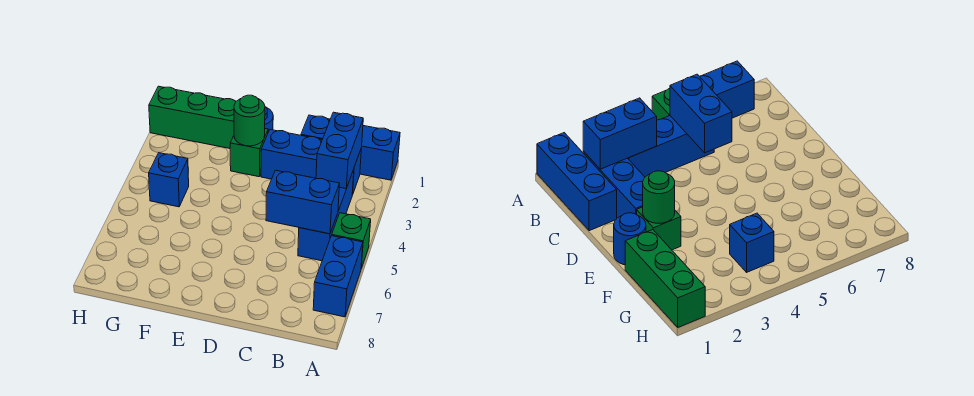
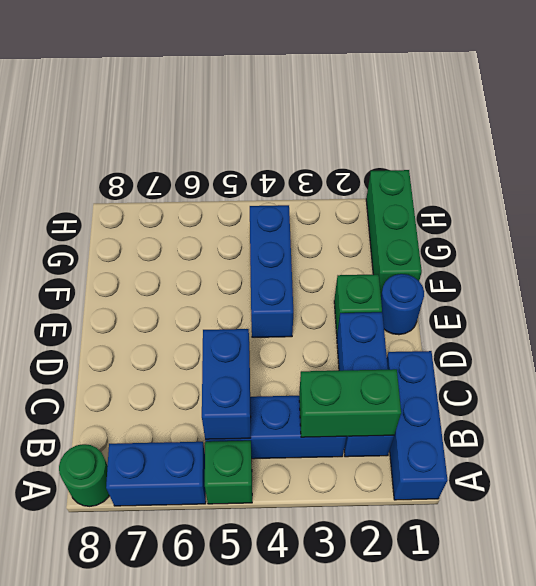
blue brick B2:B3 level 2 -> green brick B2:B3 level 2
green round brick E2 level 2 -> green round brick A8 level 1
blue brick G4 level 1 -> blue brick E4:G4 level 1

